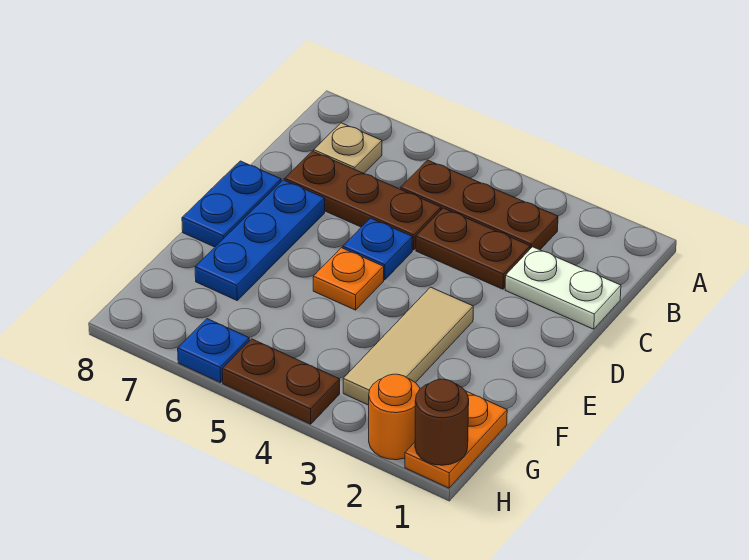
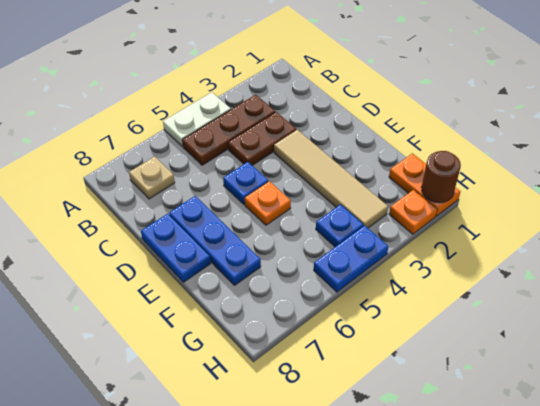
white plate C1:C2 level 1 -> white plate A4:A5 level 1
brown plate C5:C7 level 1 -> none
tan tile E3:G3 level 1 -> tan tile D3:G3 level 1
orange round brick H2 level 1 -> orange plate H2 level 1
brown plate H4:H5 level 1 -> blue plate H4:H5 level 1
blue plate H6 level 1 -> blue plate G4 level 1

